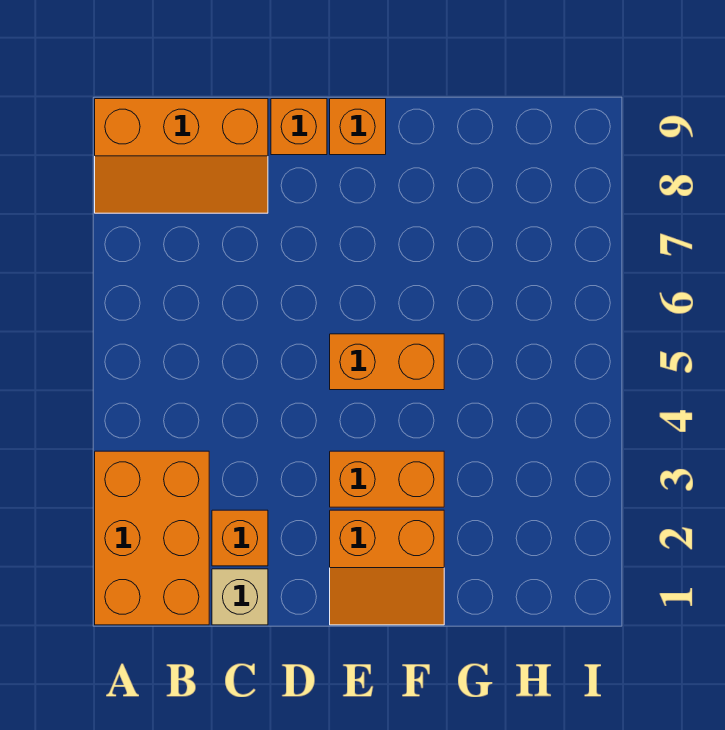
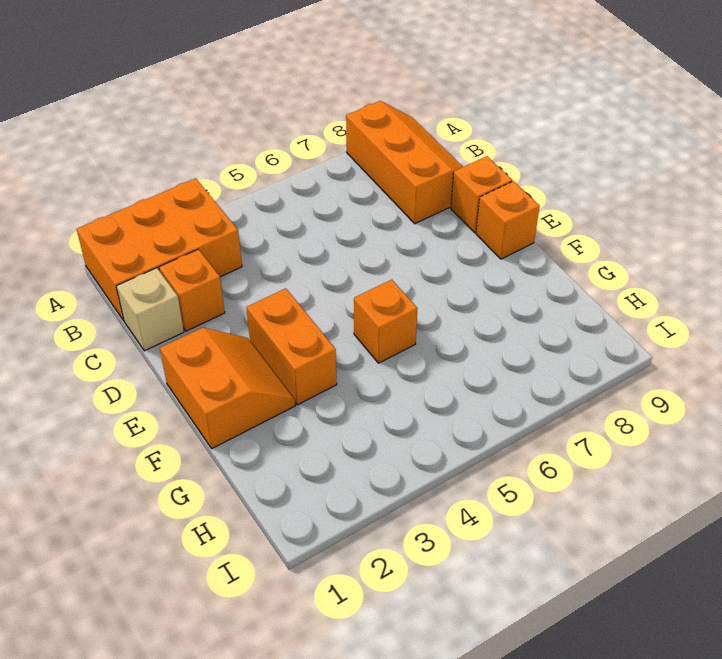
orange slope A8:C9 level 1 top 9 -> orange slope A8:C9 level 1 top 8
orange slope E1:F2 level 1 top 2 -> orange slope E1:F2 level 1 top 1
orange brick E5:F5 level 1 -> orange brick F5 level 1

